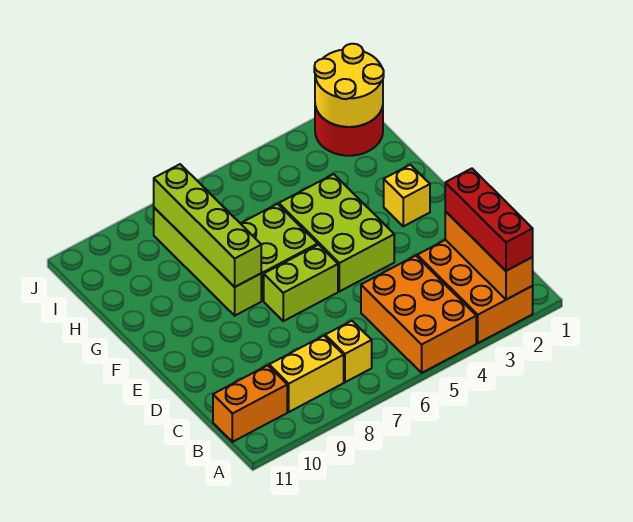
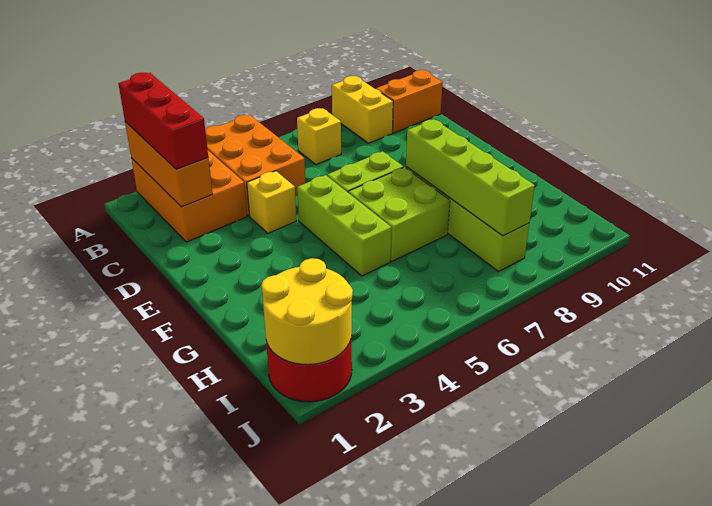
yellow brick B8:B9 level 1 -> yellow brick A9:B9 level 1
lime brick E4:G5 level 1 -> lime brick E5:G5 level 1
yellow brick F2 level 1 -> yellow brick D4 level 1

